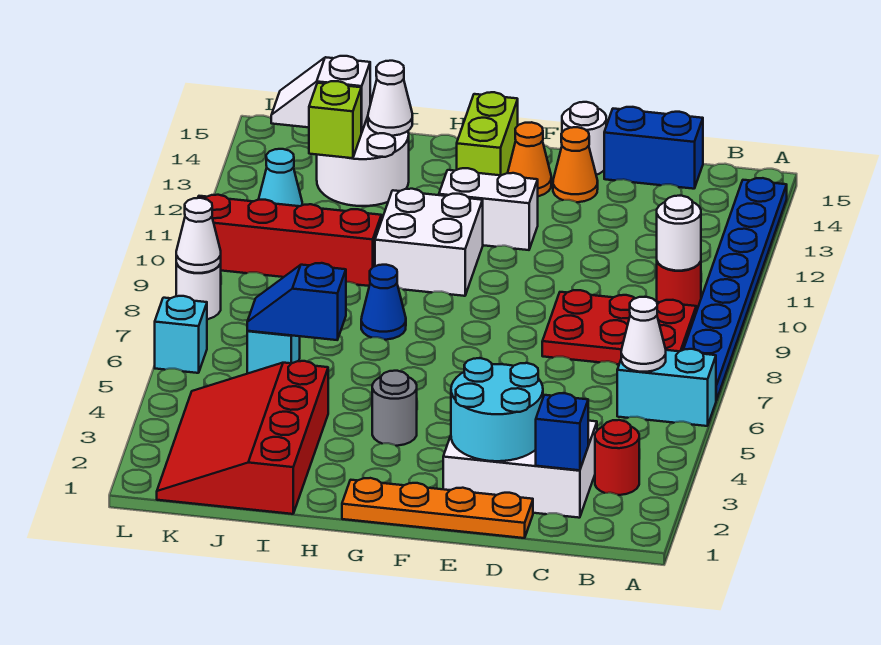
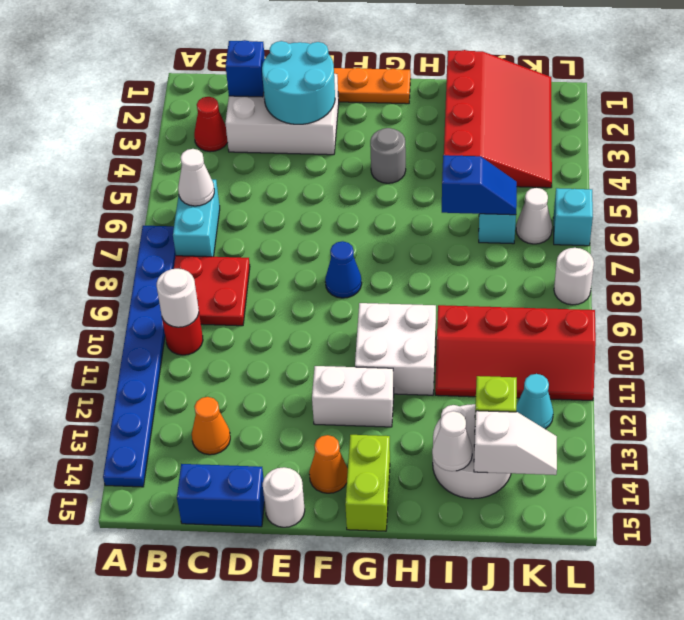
cyan brick A6:B6 level 1 -> cyan brick B6:B7 level 1
red round brick B3 level 1 -> red cone B3 level 1
red plate B8:D9 level 1 -> red plate B8:C9 level 1
orange cone E14 level 1 -> orange cone C13 level 1
blue cone H8 level 1 -> blue cone F8 level 1
white cone L8 level 2 -> white cone K6 level 1

